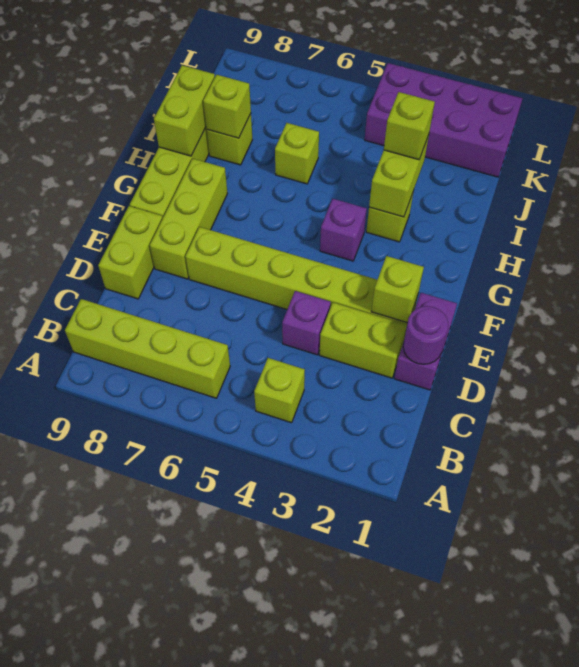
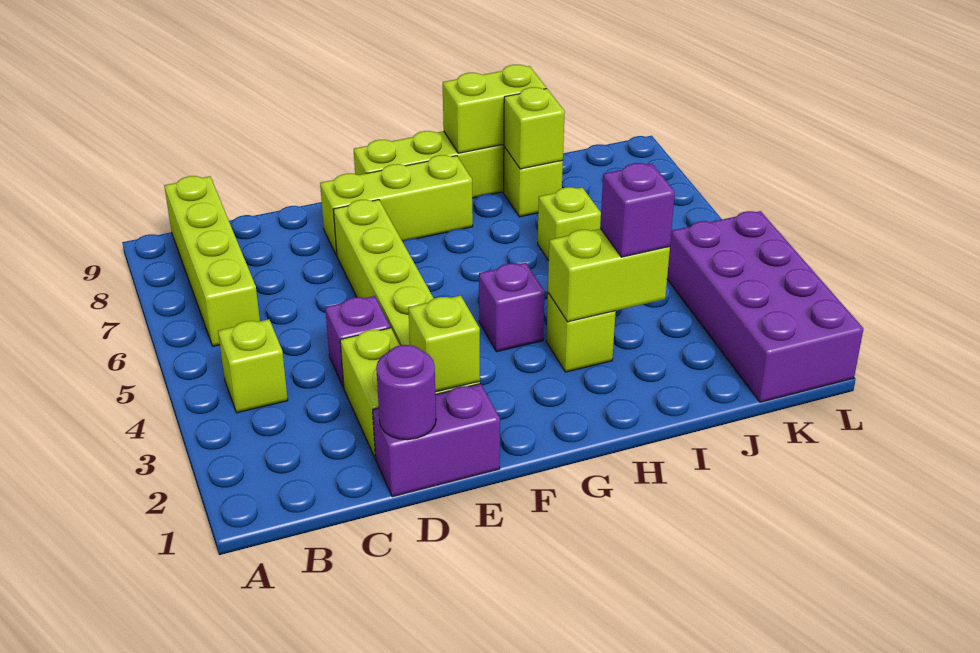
lime brick D9:E9 level 1 -> none
lime brick I3 level 3 -> purple brick I3 level 3

